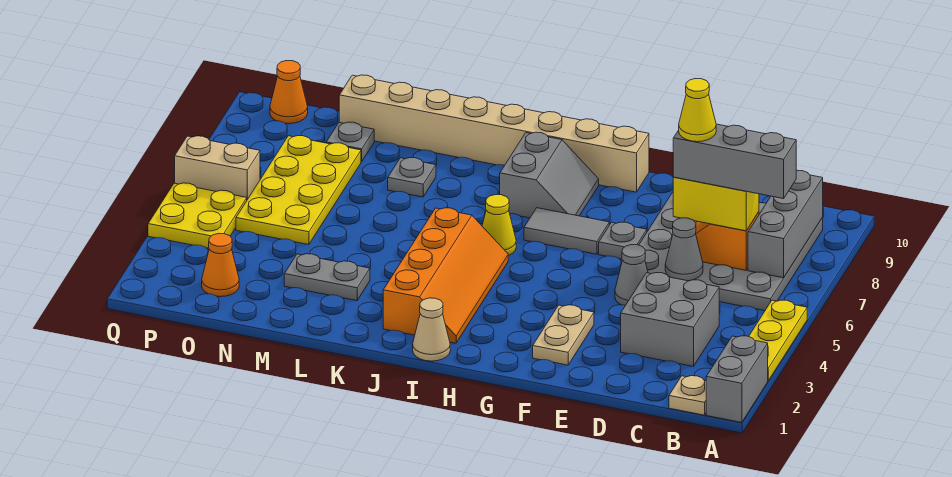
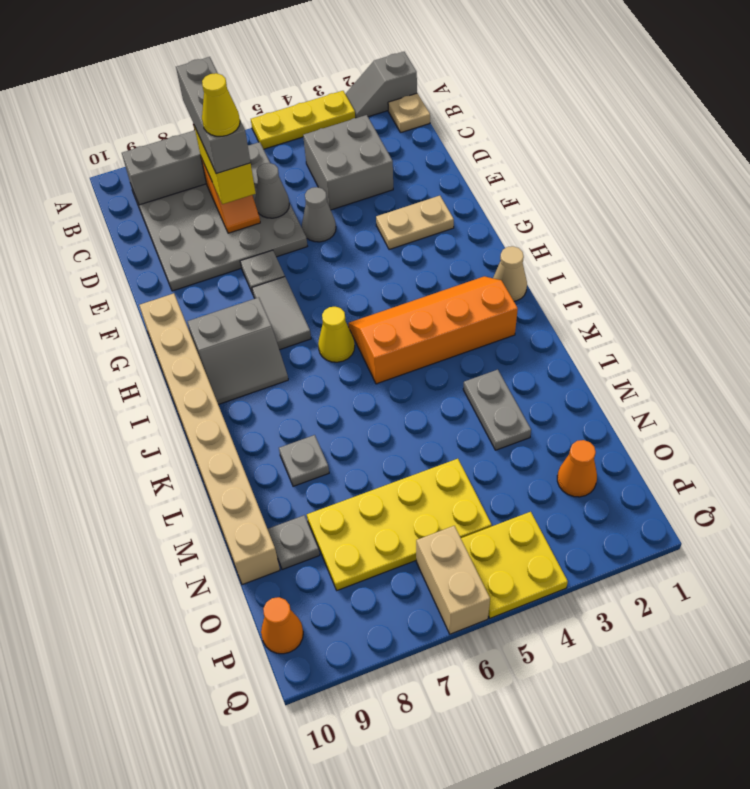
grey brick A1:A2 level 1 -> grey slope A1:A2 level 1 top 1
grey slope H8:I9 level 1 top I -> grey slope H8:I9 level 1 top H

